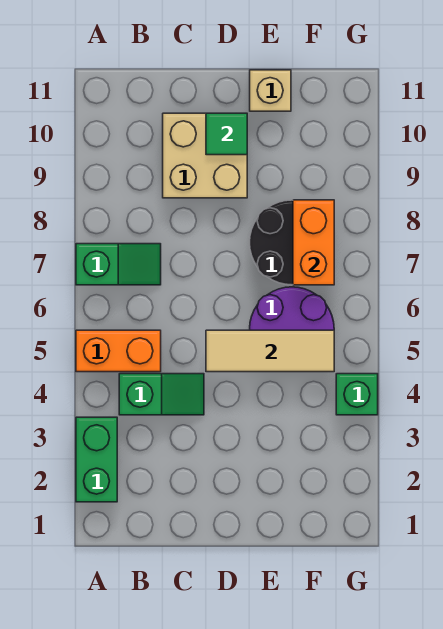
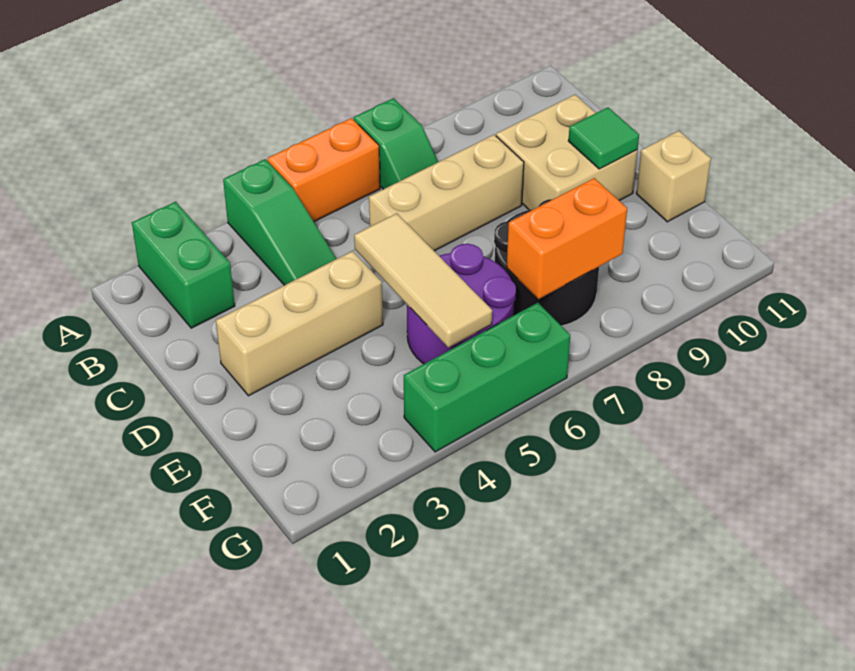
green brick A2:A3 level 1 -> green brick A2:B2 level 1
orange brick A5:B5 level 1 -> orange brick A5:A6 level 1
green slope B4:C4 level 1 top B -> green slope A4:C4 level 1 top A
none -> tan brick C6:C8 level 1
none -> tan brick D2:D4 level 1
green brick G4 level 1 -> green brick G4:G6 level 1

